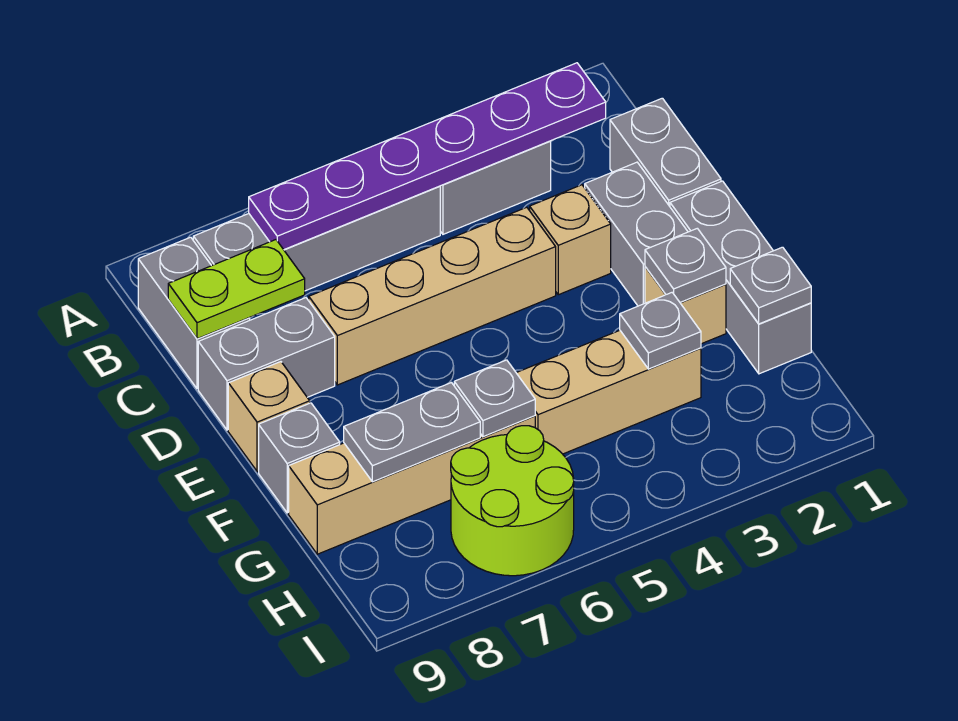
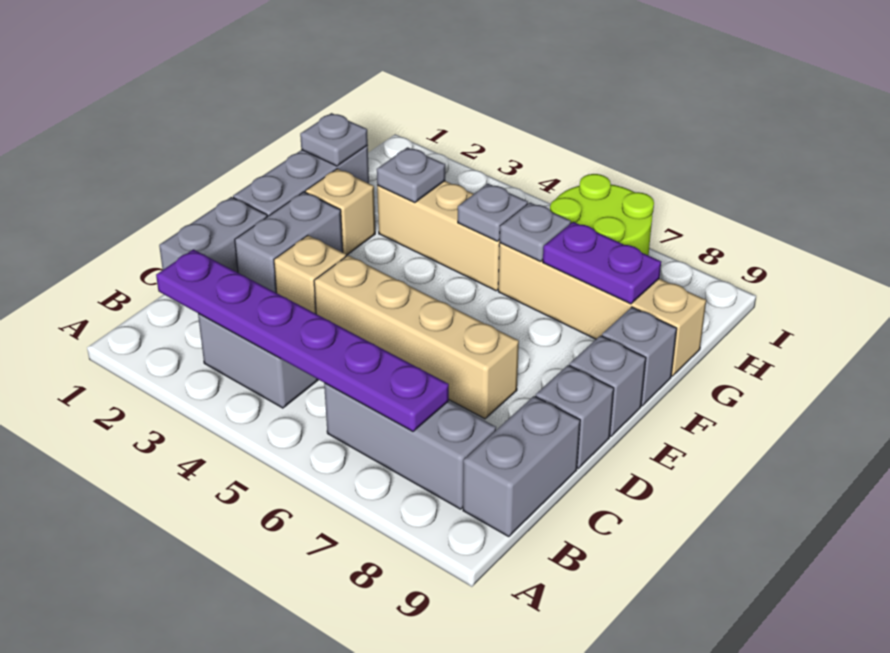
grey brick B5:B8 level 1 -> grey brick B6:B8 level 1
lime plate C8:C9 level 2 -> none
grey brick D8:D9 level 1 -> grey brick D9 level 1
tan brick E9 level 1 -> grey brick E9 level 1
grey plate F2 level 2 -> grey plate G5 level 2
grey plate G7:G8 level 2 -> purple plate G7:G8 level 2

